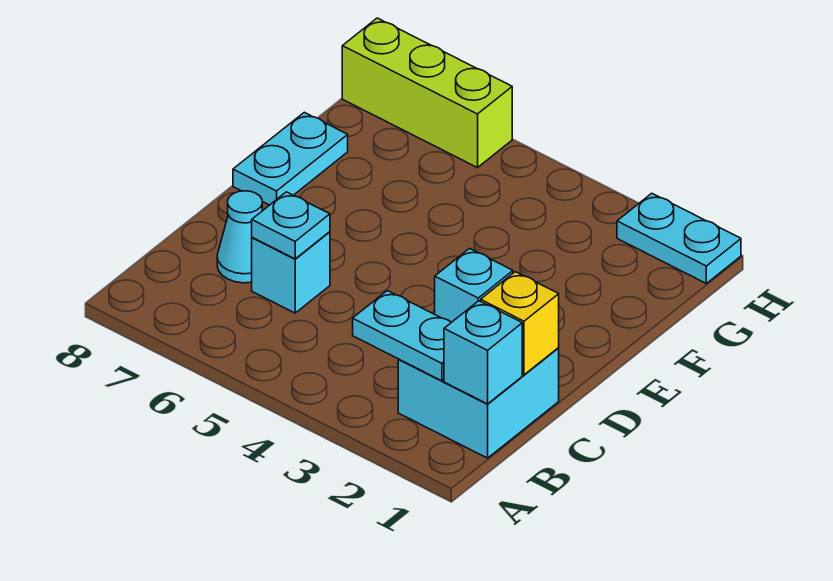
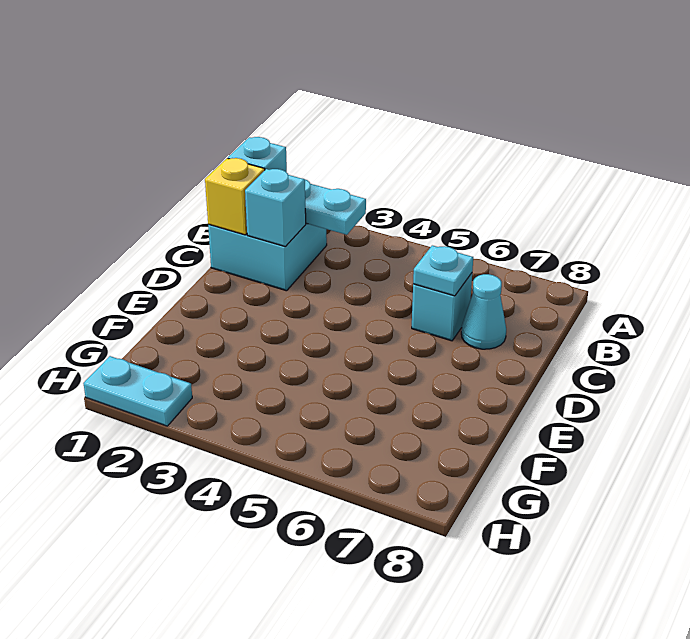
cyan plate E8:F8 level 1 -> none
lime brick H6:H8 level 1 -> none

